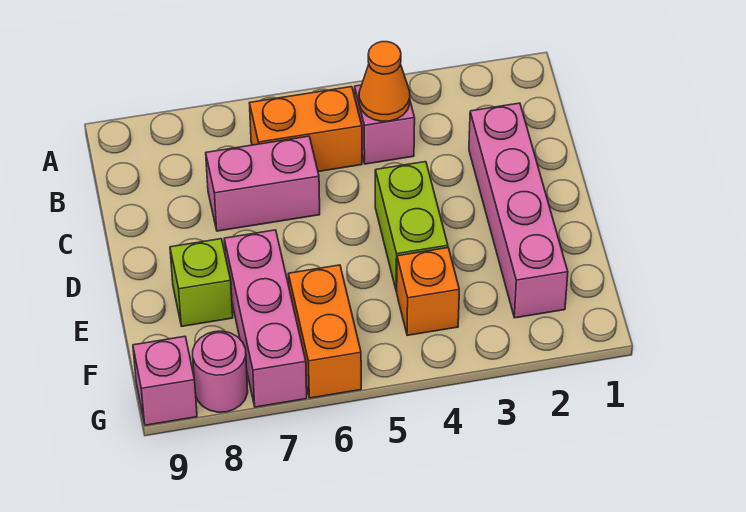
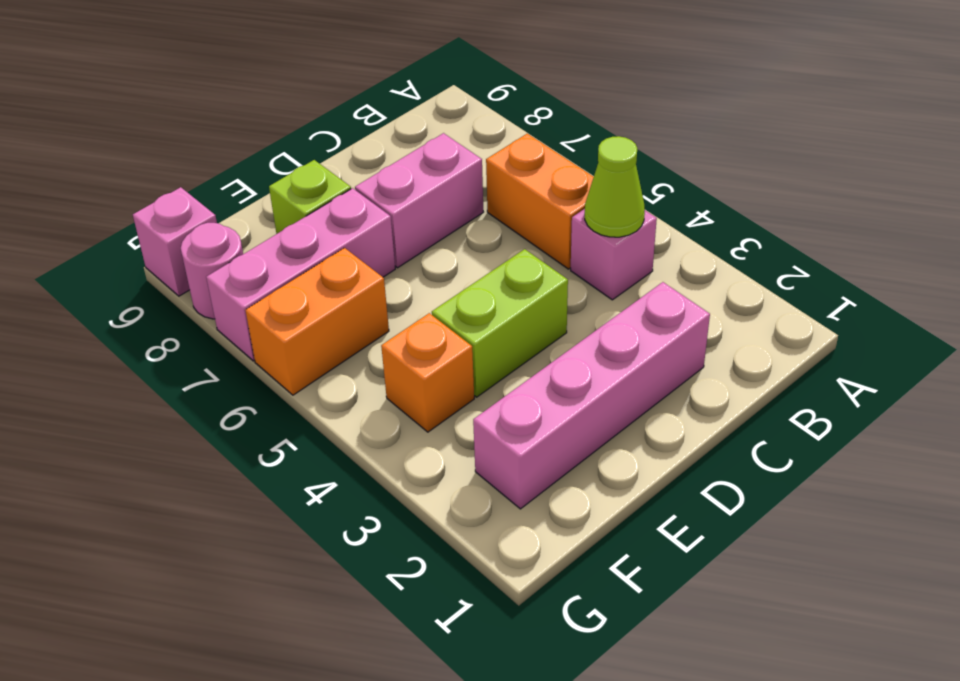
orange cone B4 level 2 -> lime cone B4 level 2
pink brick C6:C7 level 1 -> pink brick C7:D7 level 1

